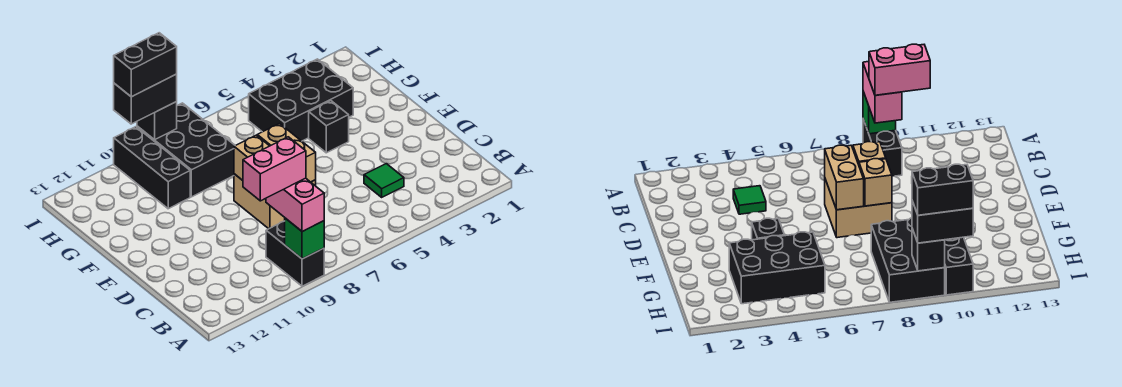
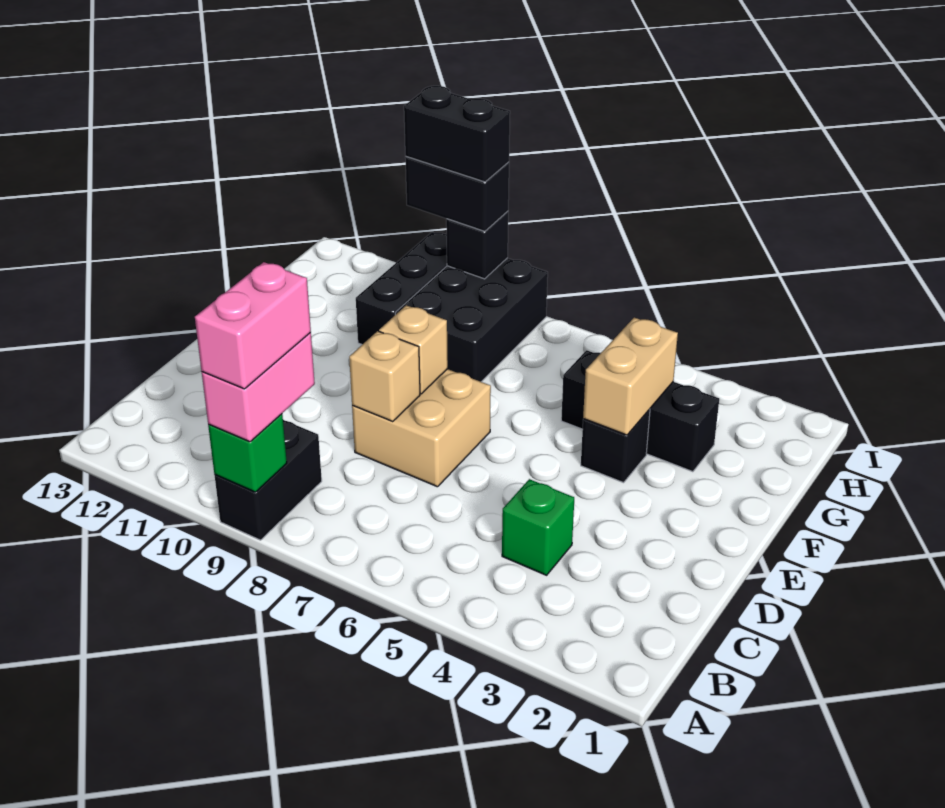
pink brick B9:B10 level 4 -> pink brick A9:B9 level 4
green tile C4 level 1 -> green brick C4 level 1
tan brick D7:E7 level 2 -> tan brick F4:G4 level 2
black brick G3:H5 level 1 -> black brick G3:G5 level 1

